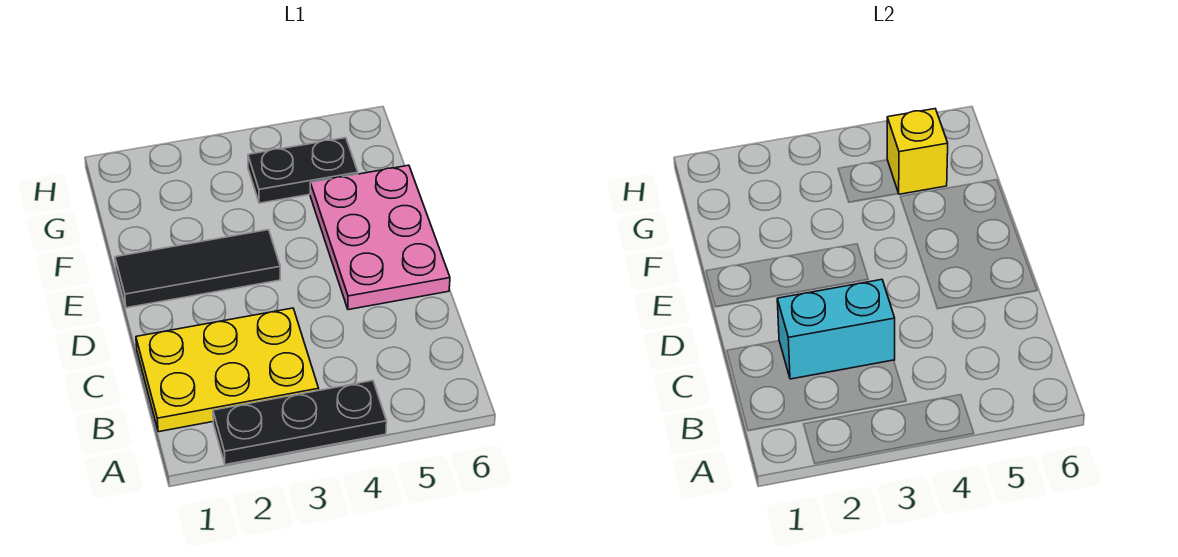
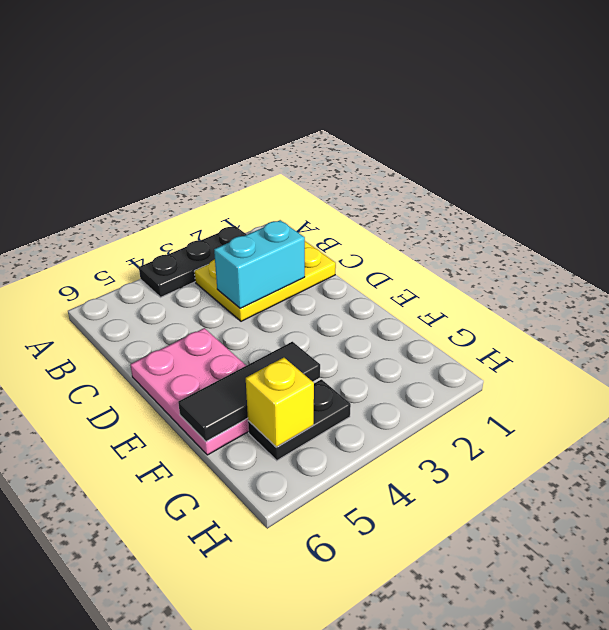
black tile E1:E3 level 1 -> black tile F4:F6 level 2

